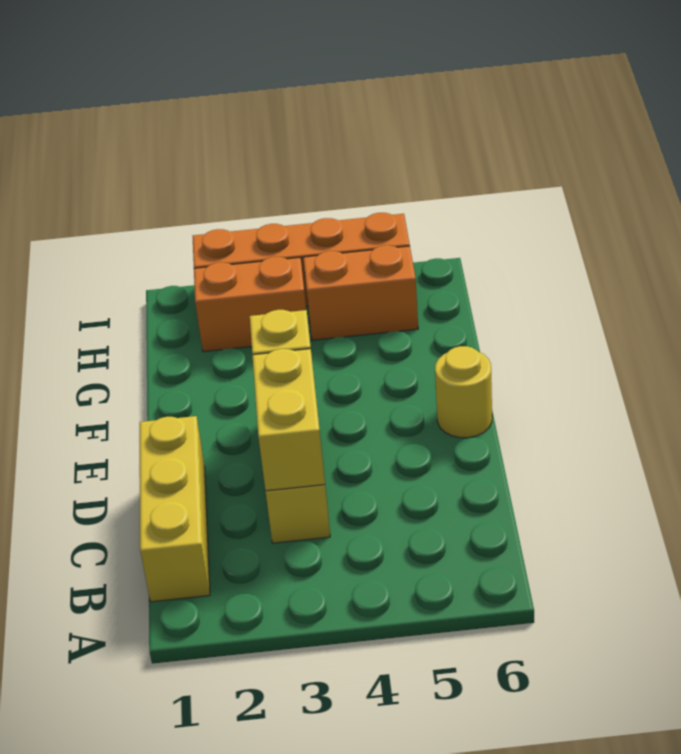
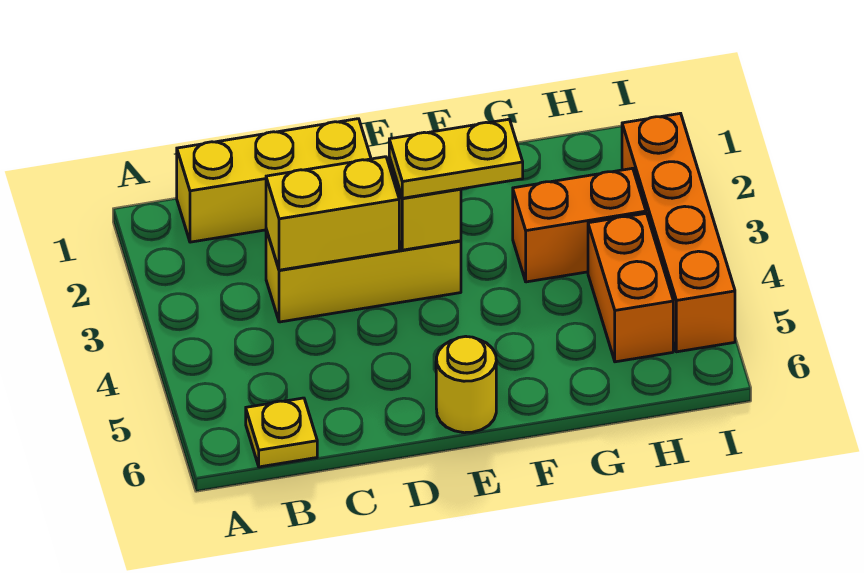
none -> yellow plate B6 level 1
none -> yellow plate E3:F3 level 3
orange brick H2:H3 level 1 -> orange brick G3:H3 level 1

